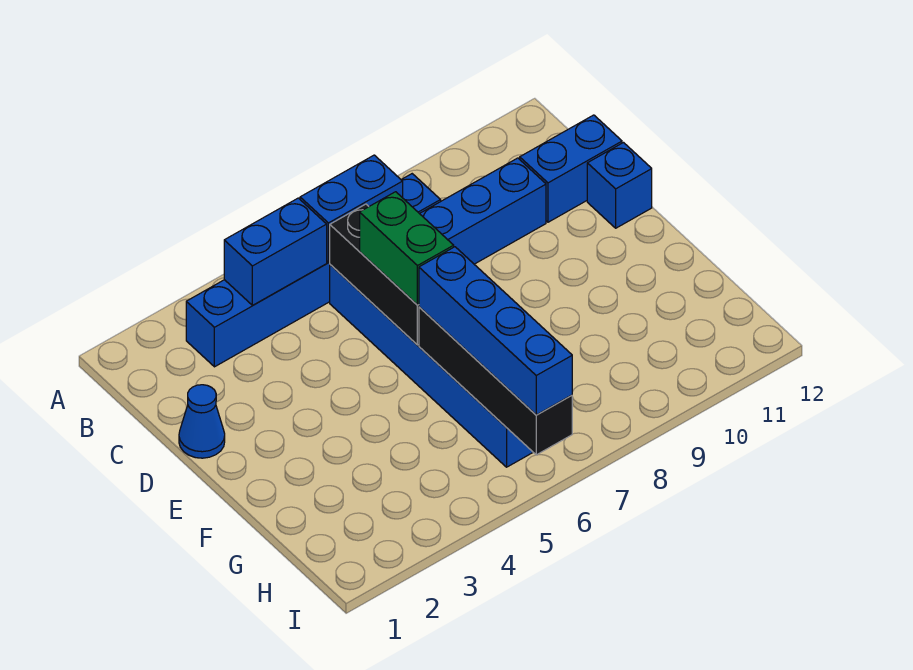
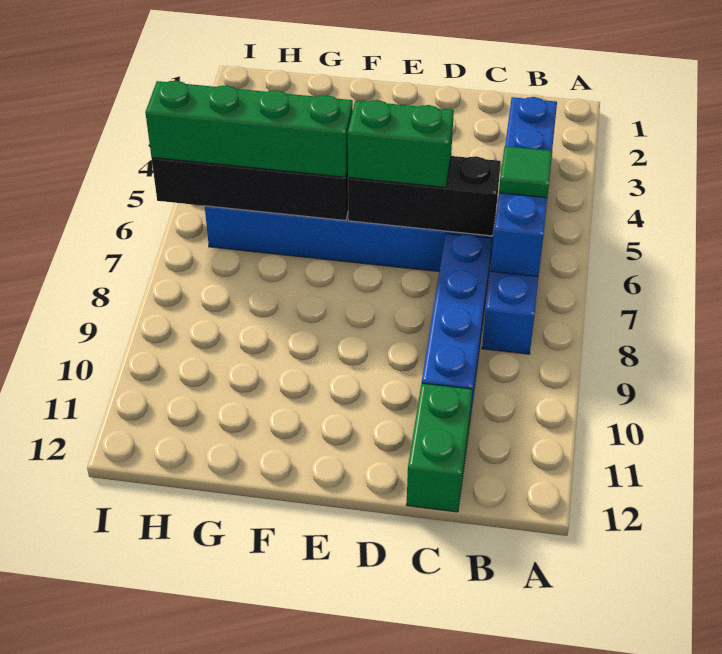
none -> green tile B6 level 3
blue brick C11:C12 level 1 -> green brick C11:C12 level 1
blue cone D1 level 1 -> none
blue brick D12 level 1 -> none
blue brick F6:I6 level 3 -> green brick F6:I6 level 3

